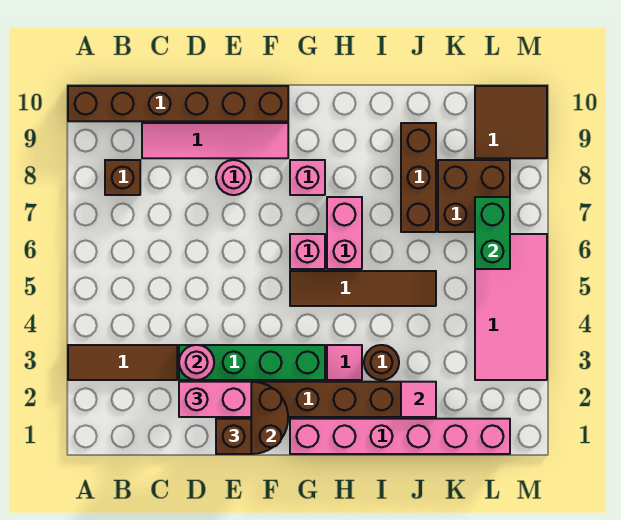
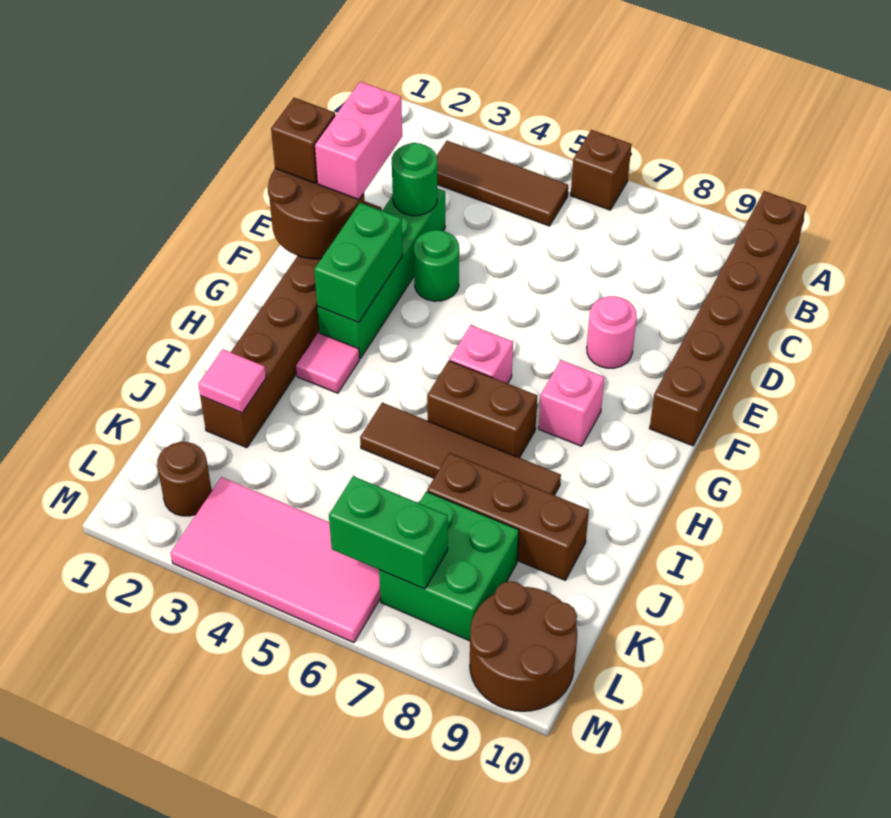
brown tile A3:C3 level 1 -> brown tile B3:B5 level 1
brown brick B8 level 1 -> brown brick A6 level 1
pink tile C9:F9 level 1 -> none
pink round brick D3 level 2 -> green round brick D3 level 2
none -> green round brick E4 level 1
none -> green brick F3:G3 level 2
pink brick G1:L1 level 1 -> none
brown tile G5:J5 level 1 -> brown tile I5:I8 level 1
pink brick H6:H7 level 1 -> brown brick H6:H7 level 1
brown round brick I3 level 1 -> brown round brick L2 level 1
brown brick K7:L8 level 1 -> green brick K7:L8 level 1
brown tile L9:M10 level 1 -> brown round brick L9:M10 level 1

